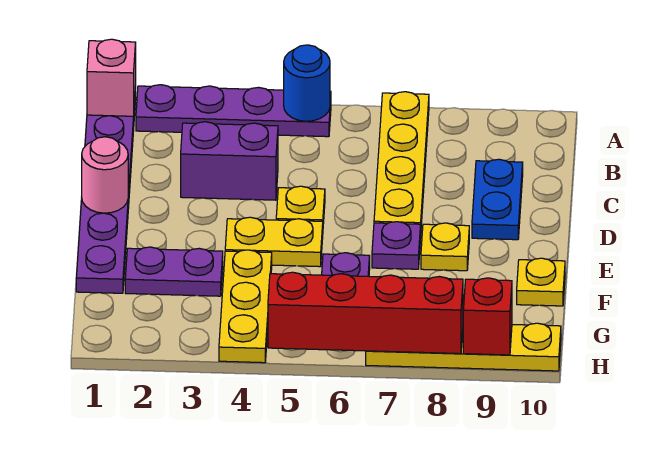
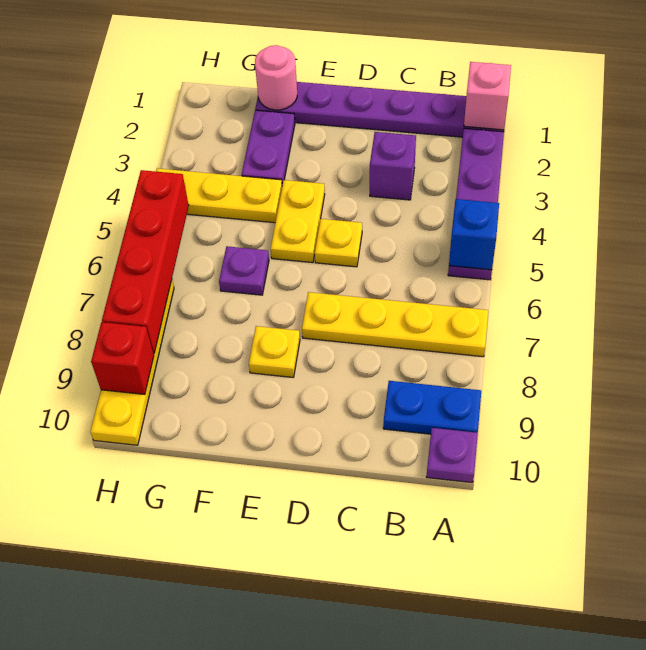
blue round brick A5 level 2 -> blue brick A5 level 2
purple brick C3:C4 level 1 -> purple brick C3 level 1
blue plate C9:D9 level 1 -> blue plate A9:B9 level 1
pink round brick D1 level 2 -> pink round brick F1 level 2
purple plate E7 level 1 -> purple plate A10 level 1
yellow plate F10 level 1 -> none

